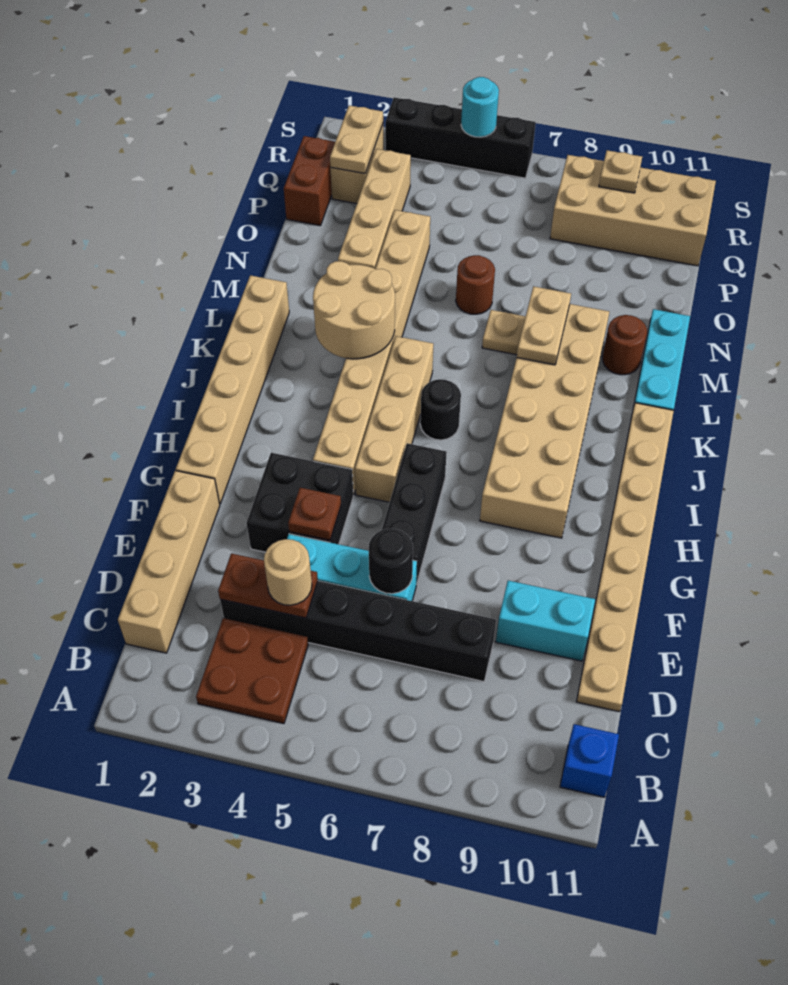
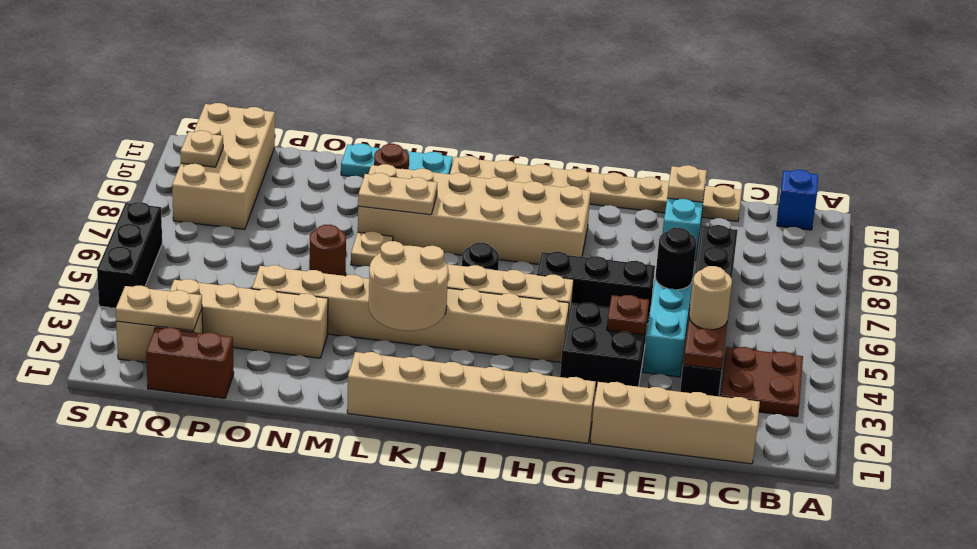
none -> tan plate E10 level 2
black brick S3:S6 level 1 -> black brick S4:S6 level 1
cyan round brick S5 level 2 -> none

